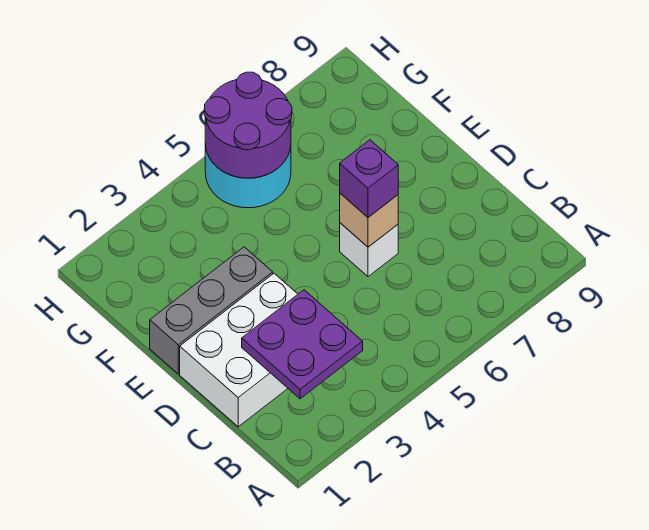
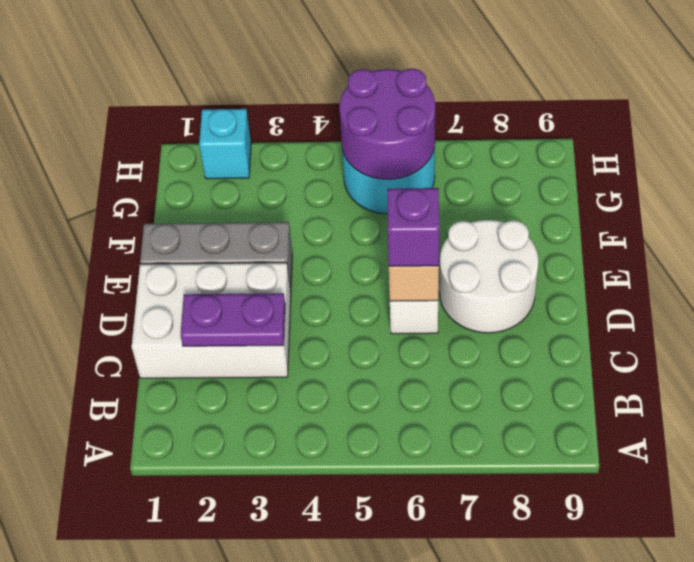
purple plate B2:C3 level 2 -> purple plate C2:C3 level 2
none -> white round brick D7:E8 level 1
none -> cyan brick H2 level 1

